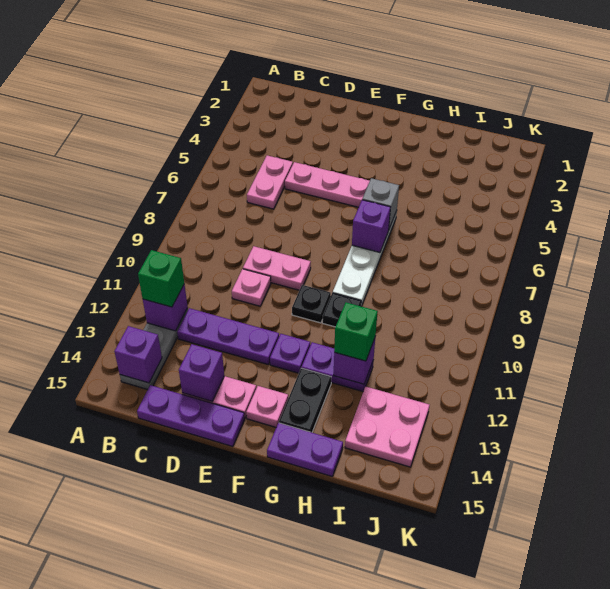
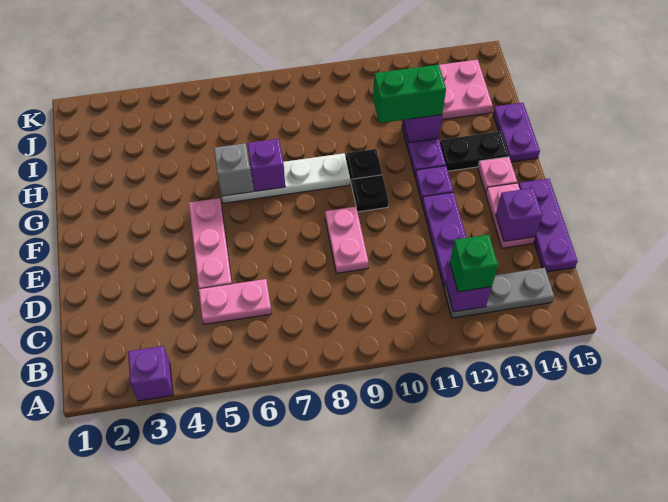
purple brick B14 level 2 -> purple brick A3 level 1
pink plate D10 level 1 -> none
green brick H12 level 3 -> green brick H11:H12 level 3

